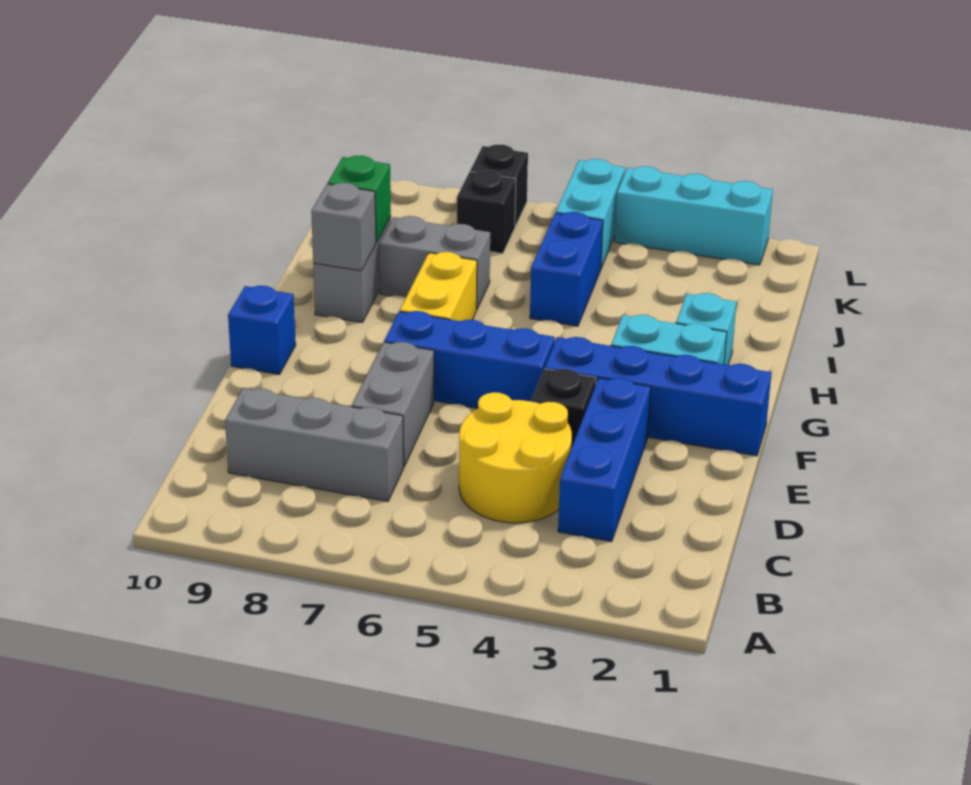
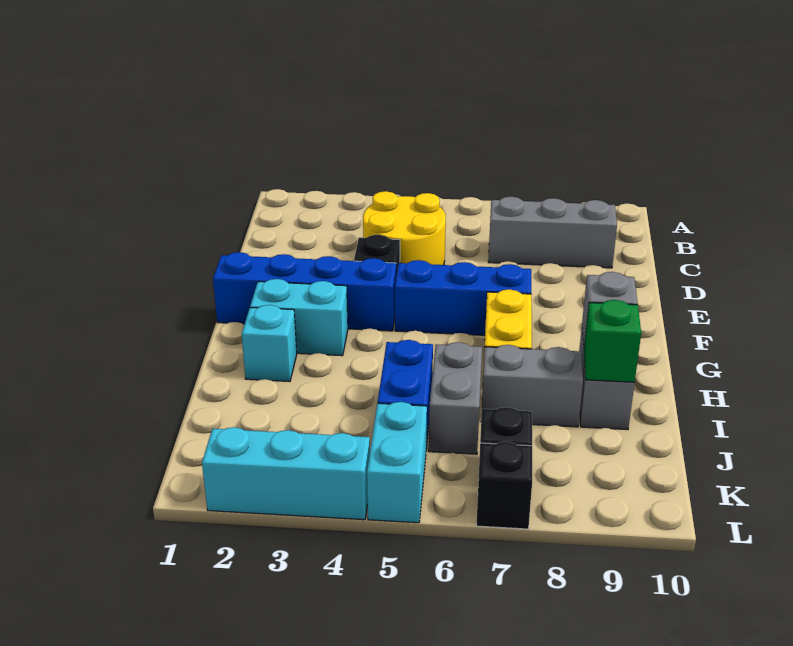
blue brick C3:E3 level 1 -> none
grey brick D7:E7 level 1 -> grey brick I6:J6 level 1
blue brick F10 level 1 -> none

